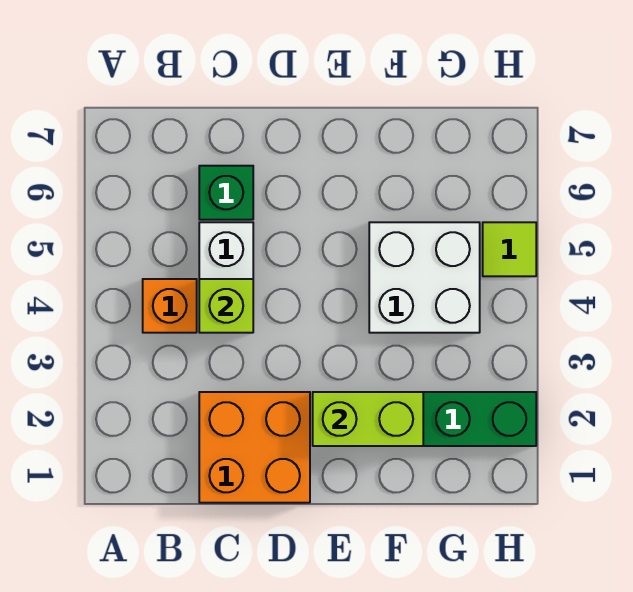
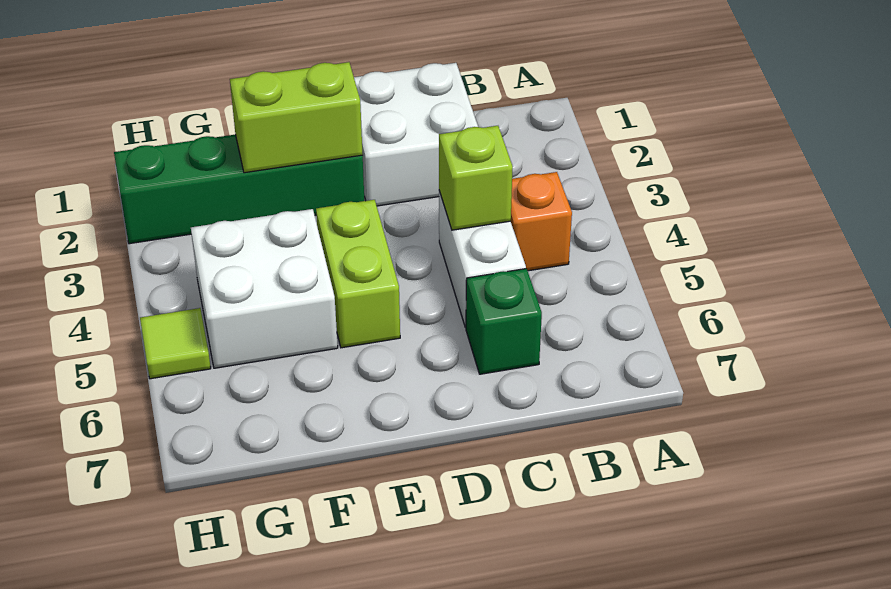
orange brick C1:D2 level 1 -> white brick C1:D2 level 1
none -> lime brick E4:E5 level 1

